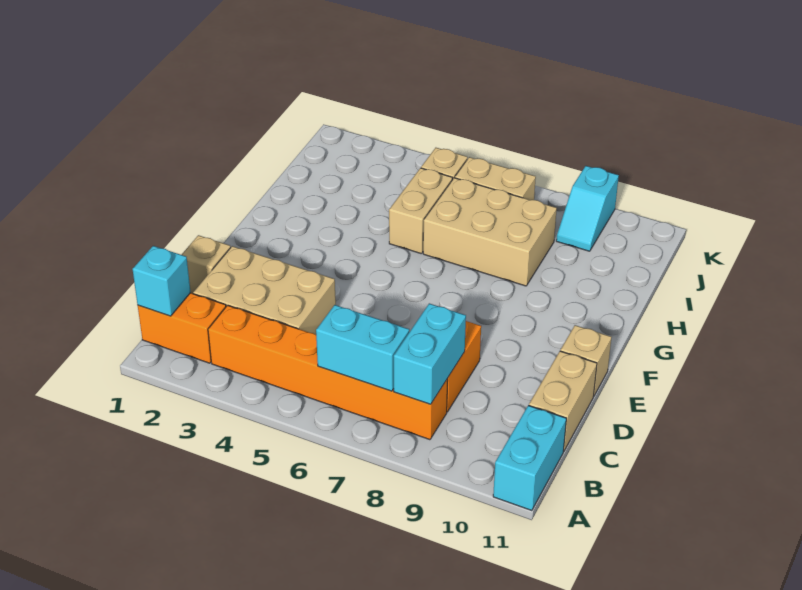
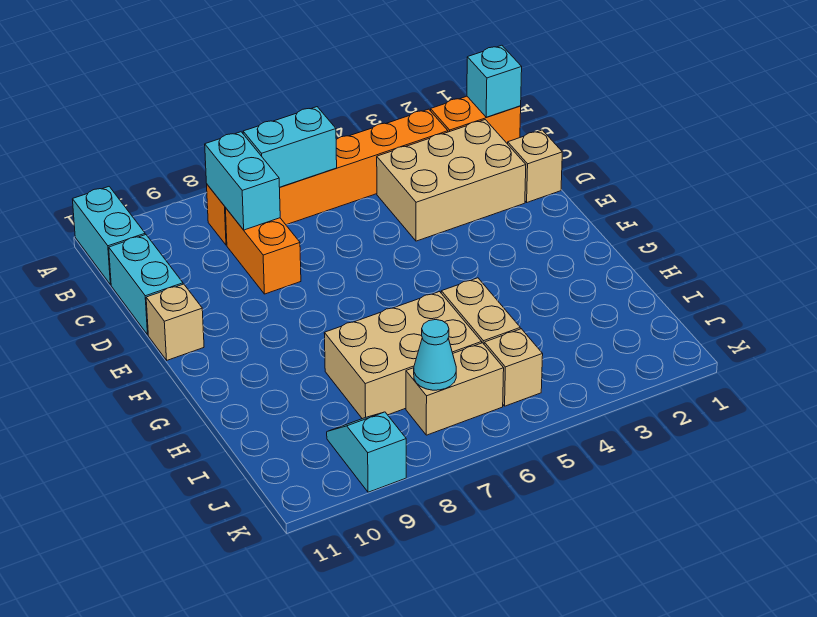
tan brick C11:D11 level 1 -> cyan brick C11:D11 level 1
none -> cyan cone J7 level 2

